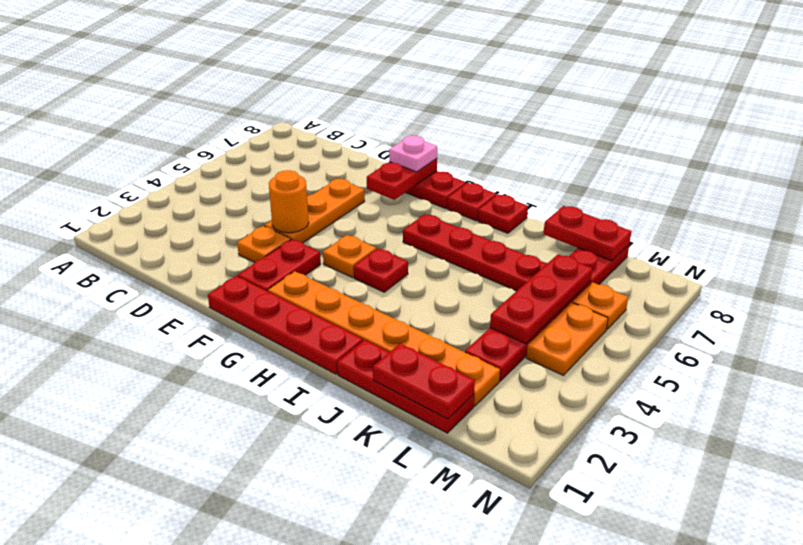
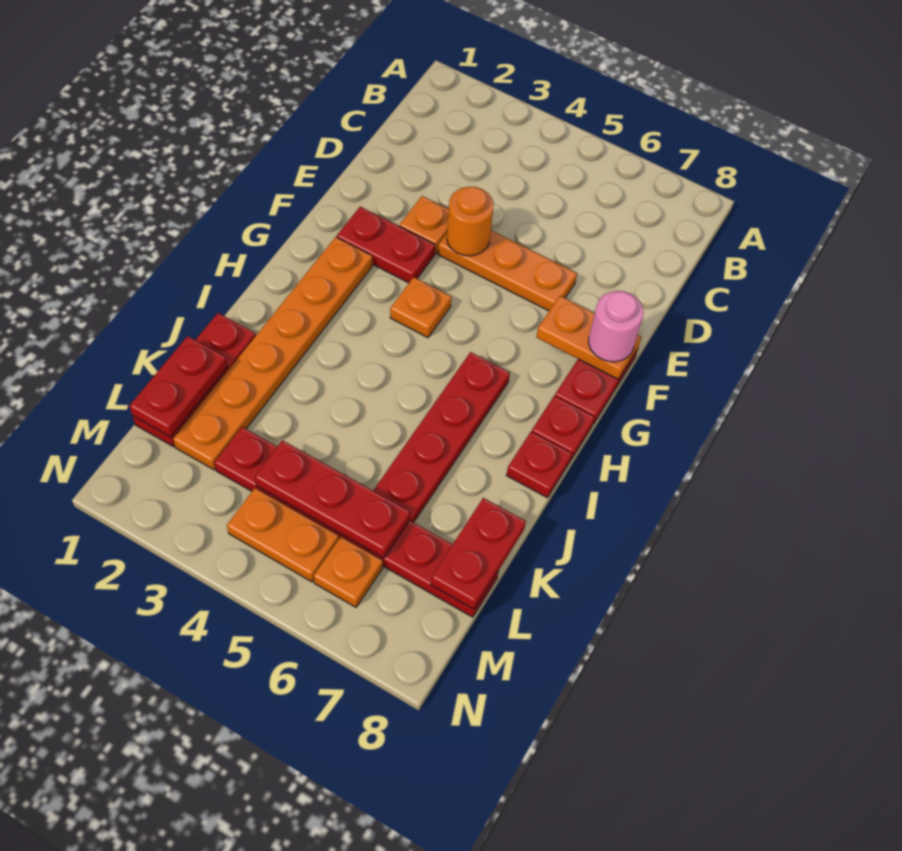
red plate F1:I1 level 1 -> none
red plate F7:F8 level 2 -> orange plate F7:F8 level 2
pink plate F8 level 3 -> pink round brick F8 level 3
red plate H4 level 1 -> none

